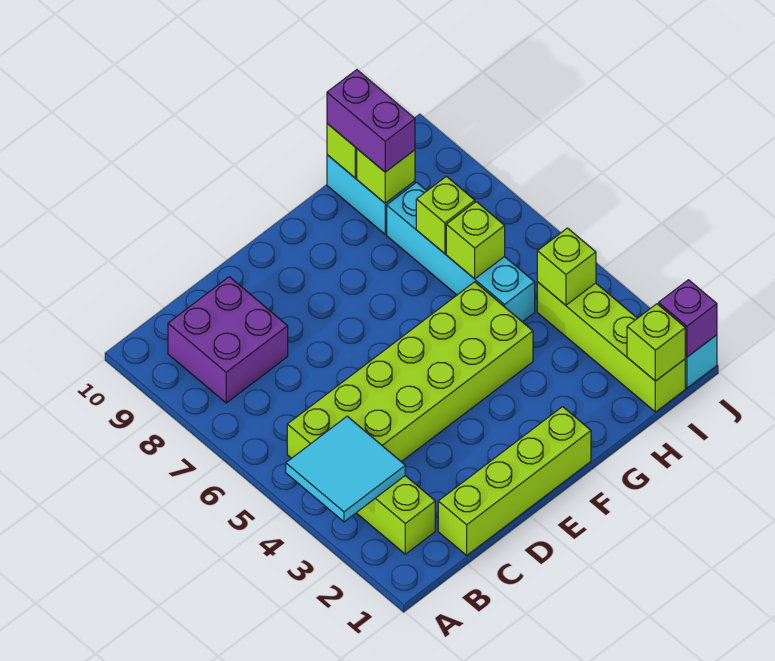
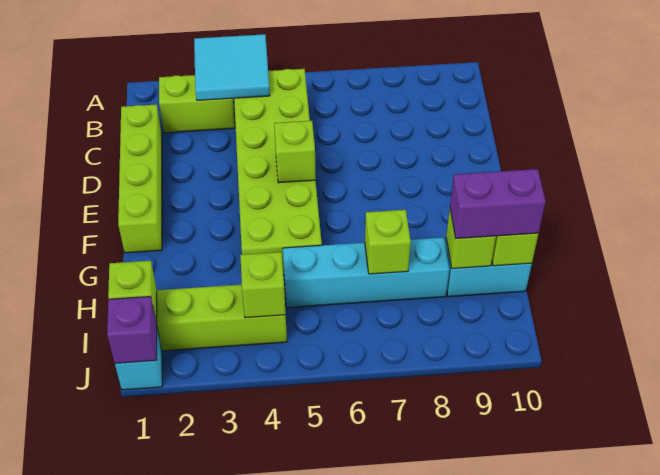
purple brick B8:C9 level 1 -> none
lime brick H6 level 2 -> lime brick E5 level 2

